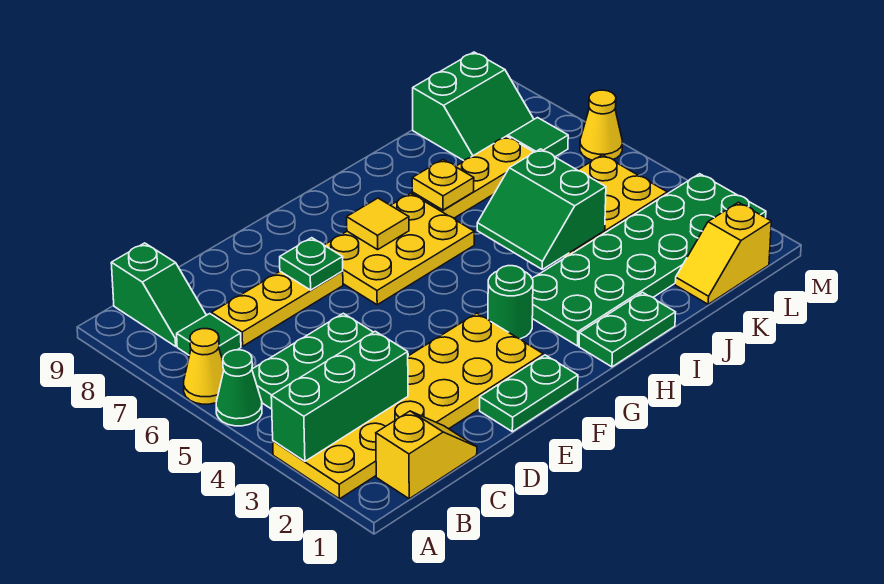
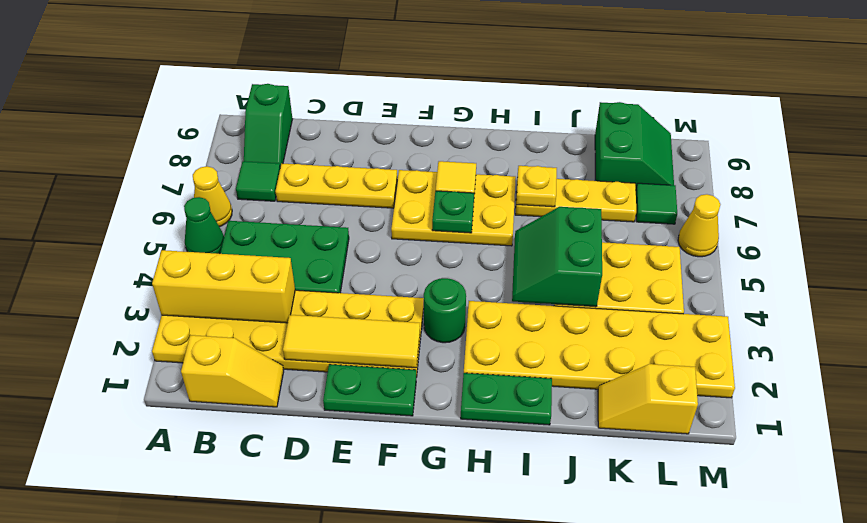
green brick A3:C3 level 2 -> yellow brick A3:C3 level 2
none -> yellow tile D2:F2 level 2
green plate E7 level 2 -> green plate G6 level 2
green plate H2:M3 level 1 -> yellow plate H2:M3 level 1
green slope K8:L9 level 1 top 9 -> green slope K8:L9 level 1 top K

